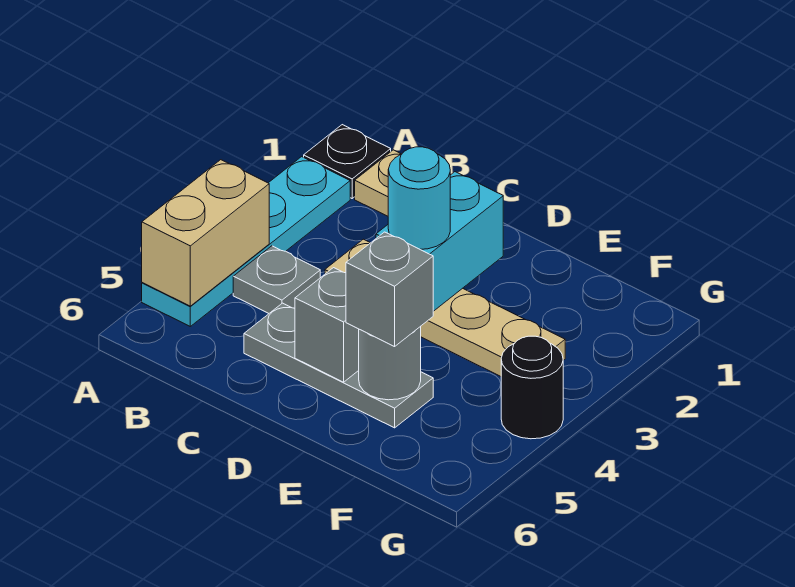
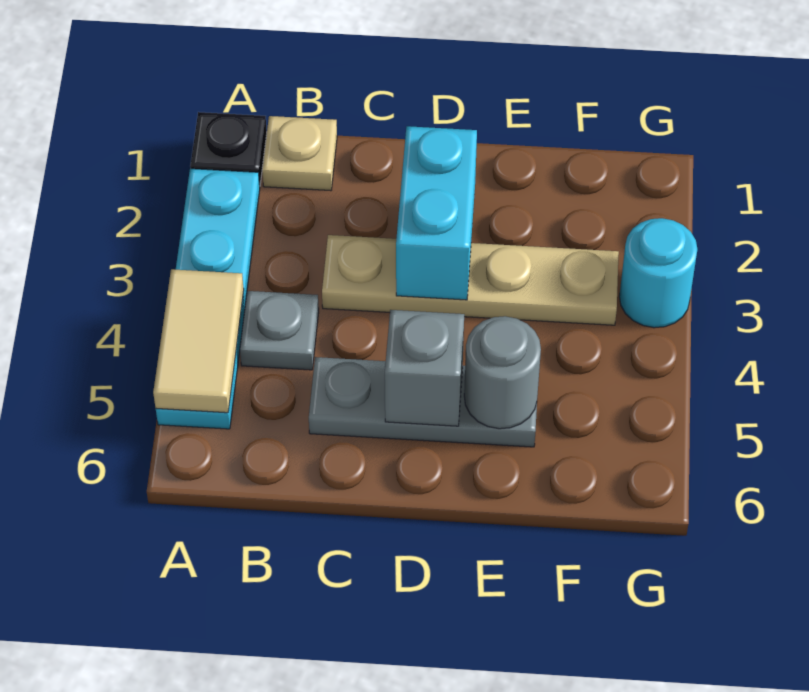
tan brick A4:A5 level 2 -> tan tile A4:A5 level 2
cyan round brick D3 level 3 -> cyan round brick G3 level 1
grey brick E5 level 3 -> none
black round brick G4 level 1 -> none

